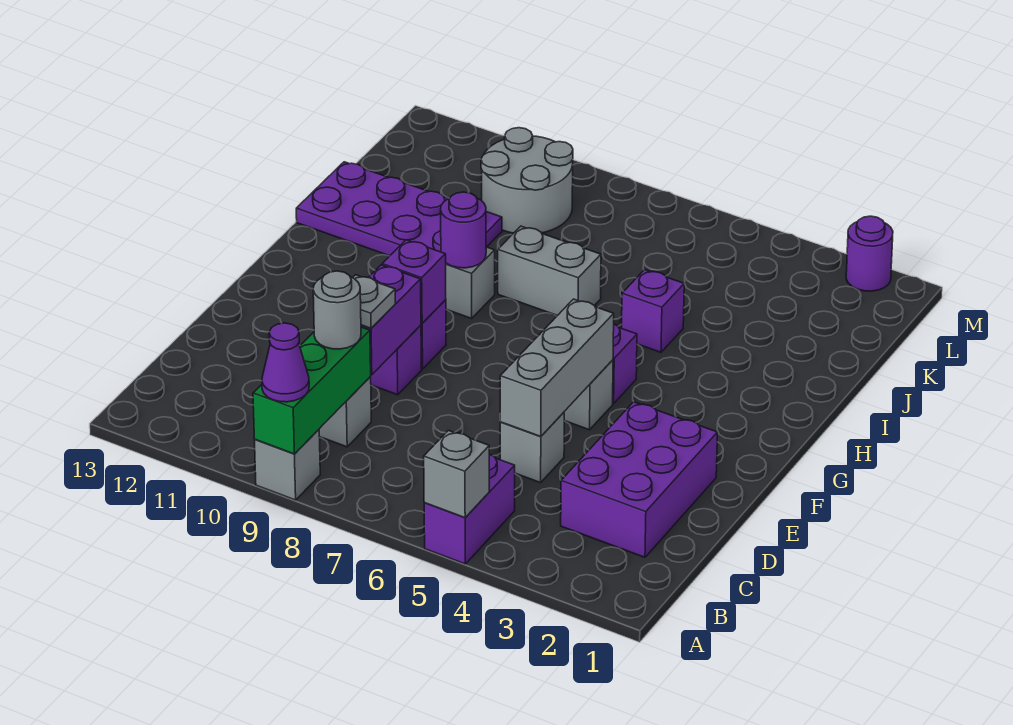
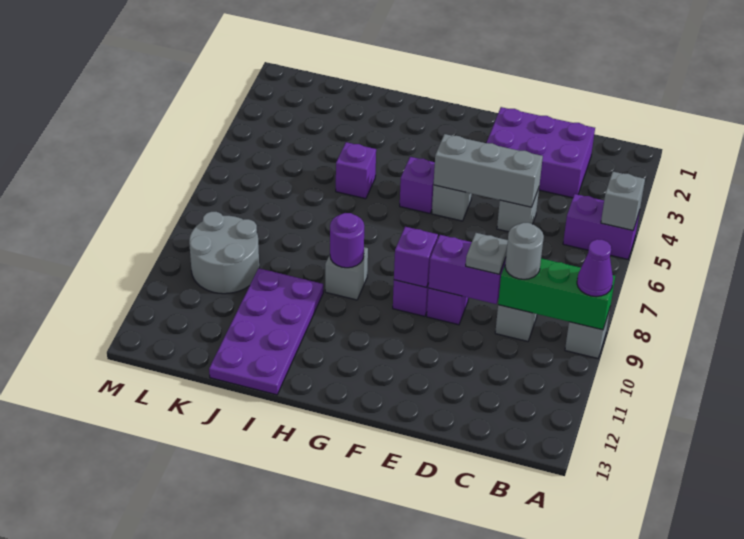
grey brick I7:I8 level 1 -> none
purple round brick M2 level 1 -> none

